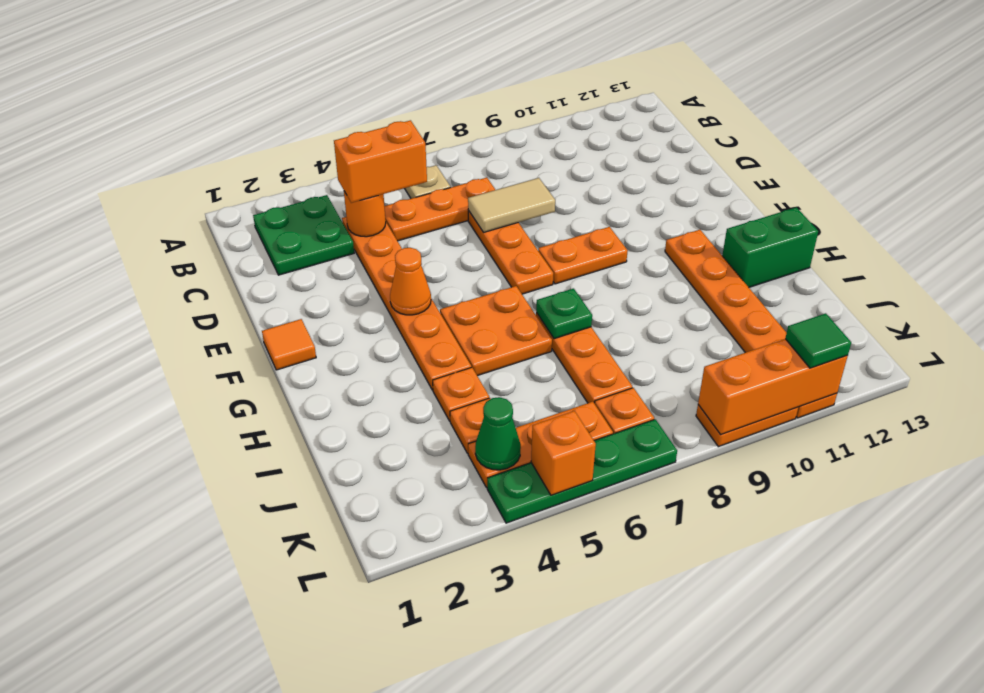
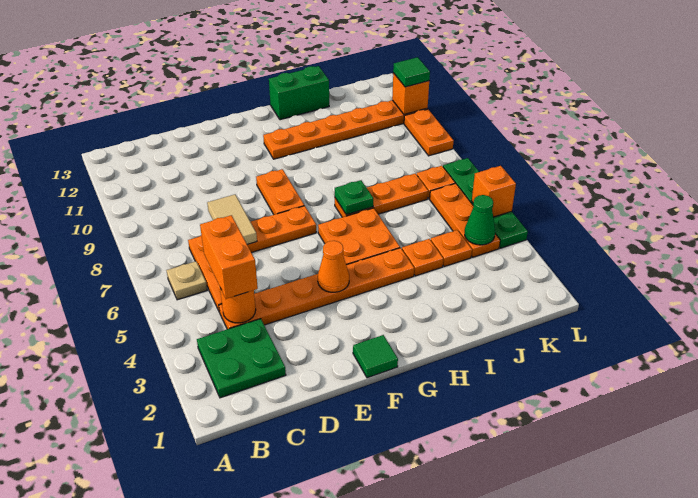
orange tile F1 level 1 -> green tile F1 level 1
green brick H12:H13 level 1 -> green brick H13:I13 level 1
orange brick L9:L11 level 2 -> orange brick L11 level 2

